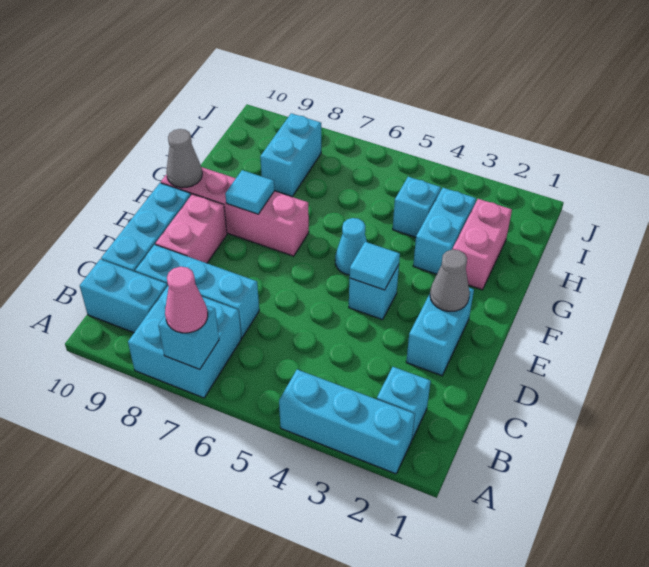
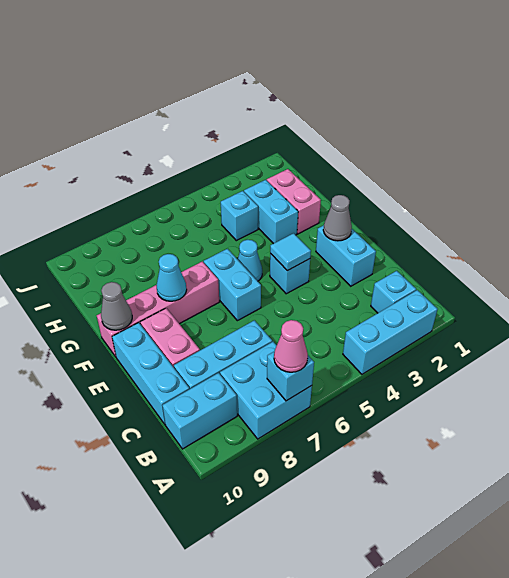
cyan tile F8 level 2 -> cyan cone F8 level 2
cyan brick H8:I8 level 1 -> cyan brick E6:F6 level 1

